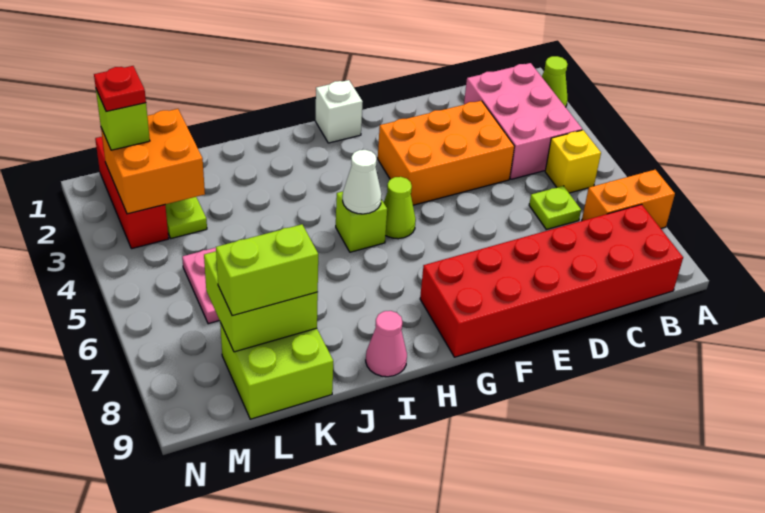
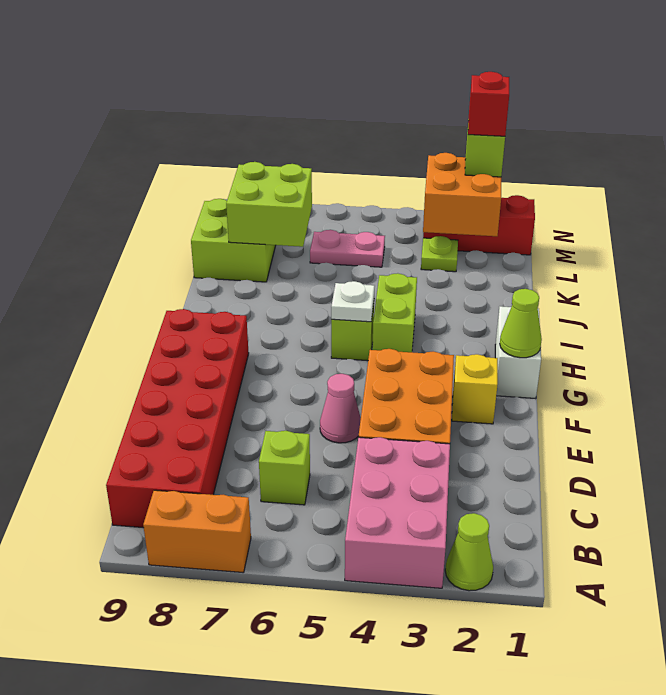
orange brick A7:B7 level 1 -> orange brick A7:A8 level 1
pink brick B2:C4 level 1 -> pink brick A3:C4 level 1
yellow brick B5 level 1 -> yellow brick F2 level 1
lime plate C6 level 1 -> lime brick C6 level 1
white brick G1 level 1 -> white brick G1:H1 level 1
lime cone G5 level 1 -> lime cone G1 level 2
white cone H5 level 2 -> white plate H5 level 2
pink cone I9 level 1 -> pink cone E5 level 1
lime brick K8:L8 level 3 -> lime brick H4:I4 level 1
red plate M2 level 4 -> red brick M2 level 4

